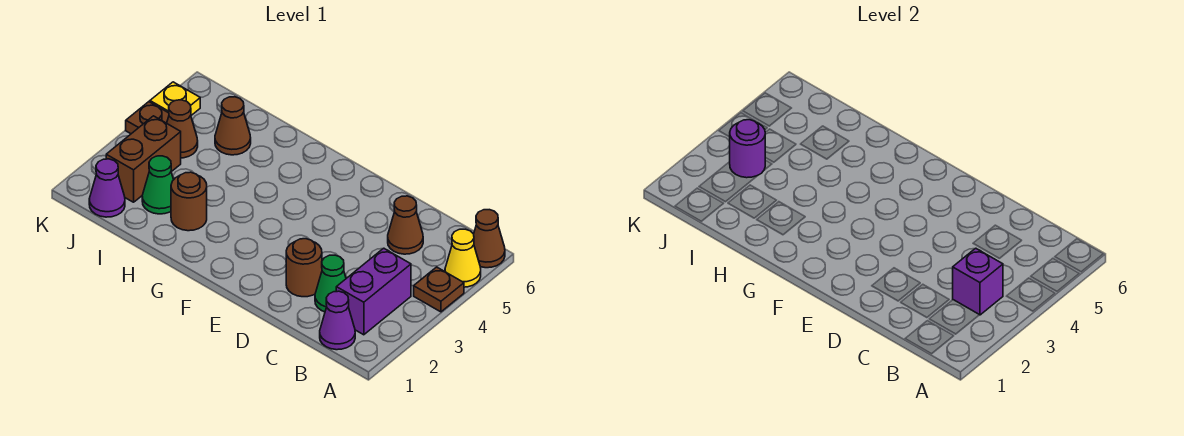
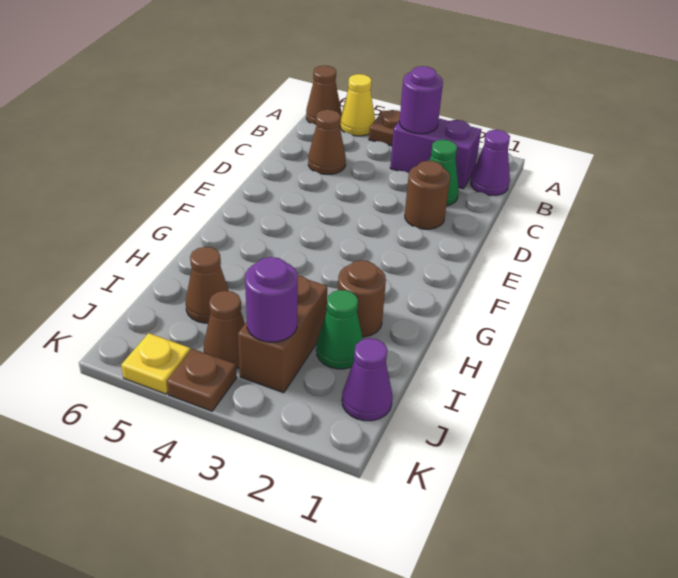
purple brick B3 level 2 -> purple round brick B3 level 2
brown brick J2:J3 level 1 -> brown brick I3:J3 level 1

